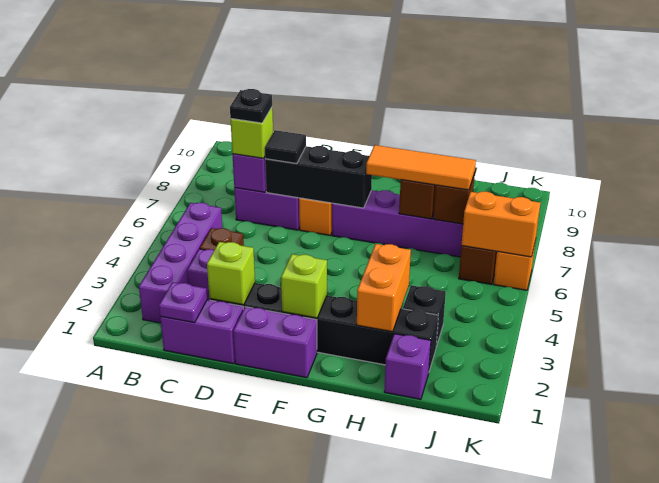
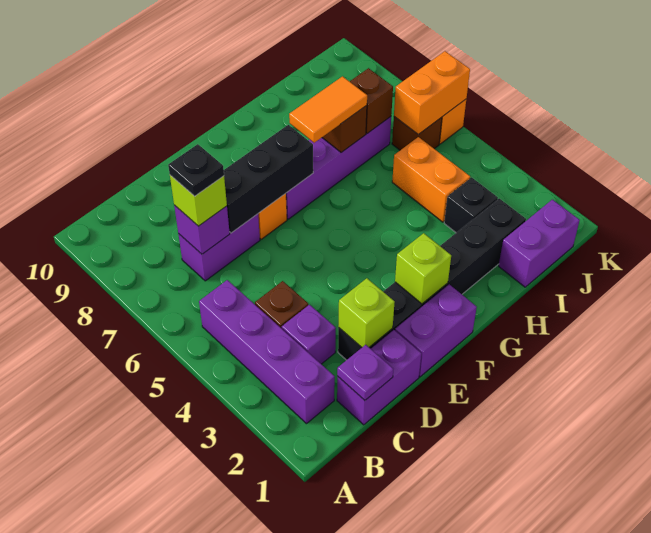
black tile D7 level 3 -> none
orange tile G7:I7 level 3 -> orange tile G7:H7 level 3
orange brick H2:H3 level 2 -> orange brick I4:I5 level 1
purple brick I1 level 1 -> purple brick I1:J1 level 1

